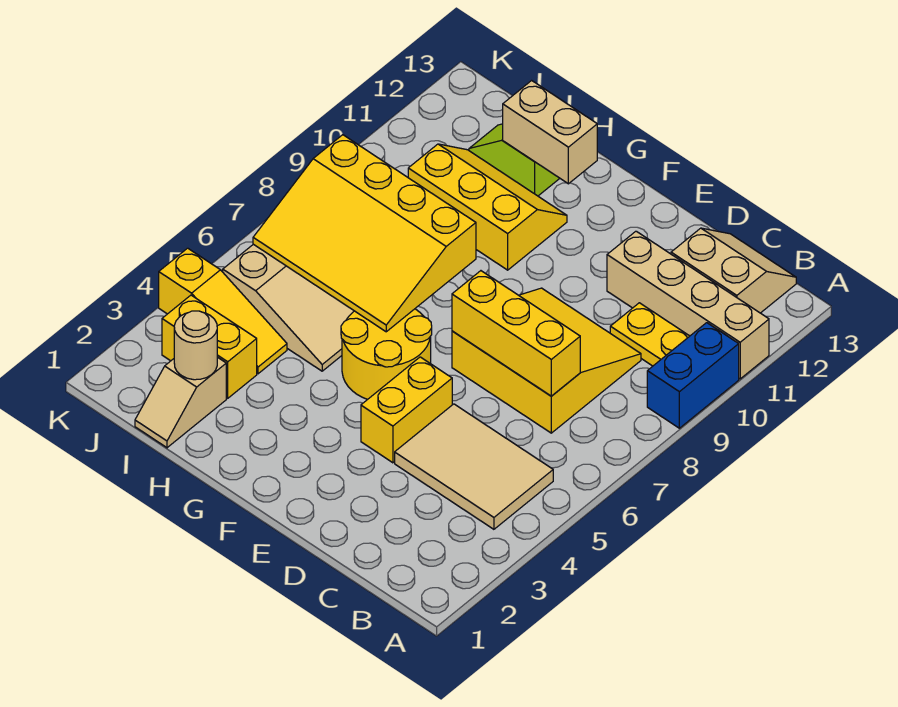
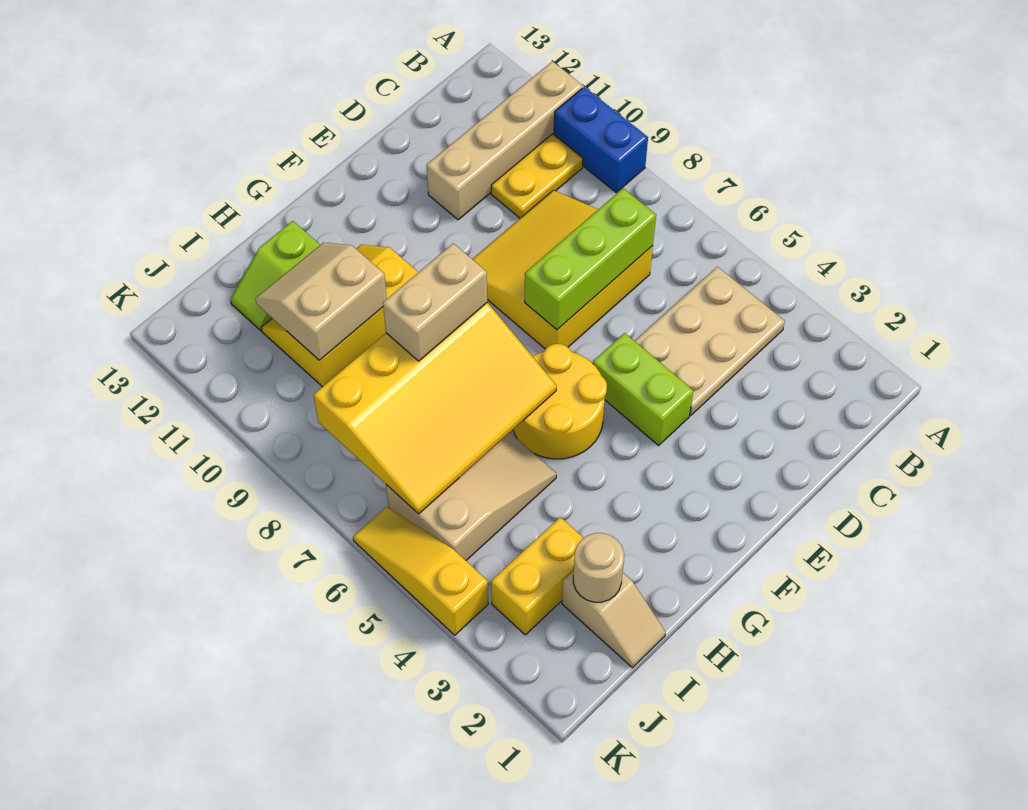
tan tile B4:D5 level 1 -> tan plate B4:D5 level 1
tan slope B12:C13 level 1 top 12 -> tan slope H10:I11 level 2 top 10
yellow brick C7:E7 level 2 -> lime brick C7:E7 level 2
yellow brick E4:E5 level 1 -> lime brick E4:E5 level 1
tan brick G12:H12 level 2 -> tan brick G8:H8 level 3
yellow slope I4:K4 level 1 top K -> yellow slope K4:K6 level 1 top 4

